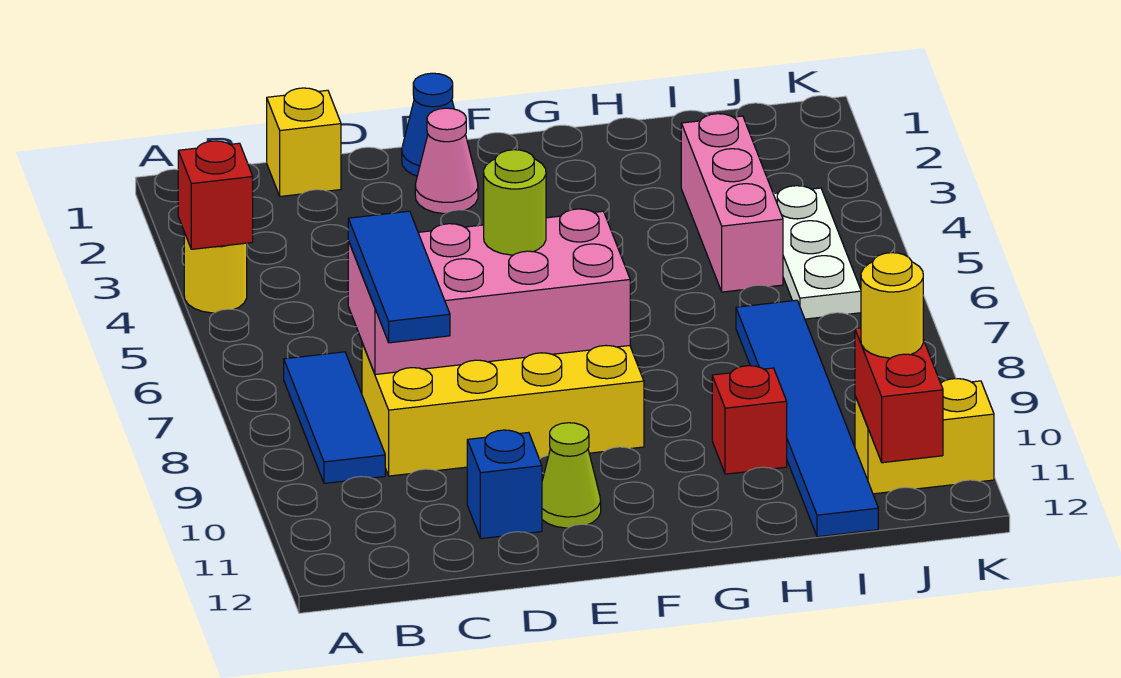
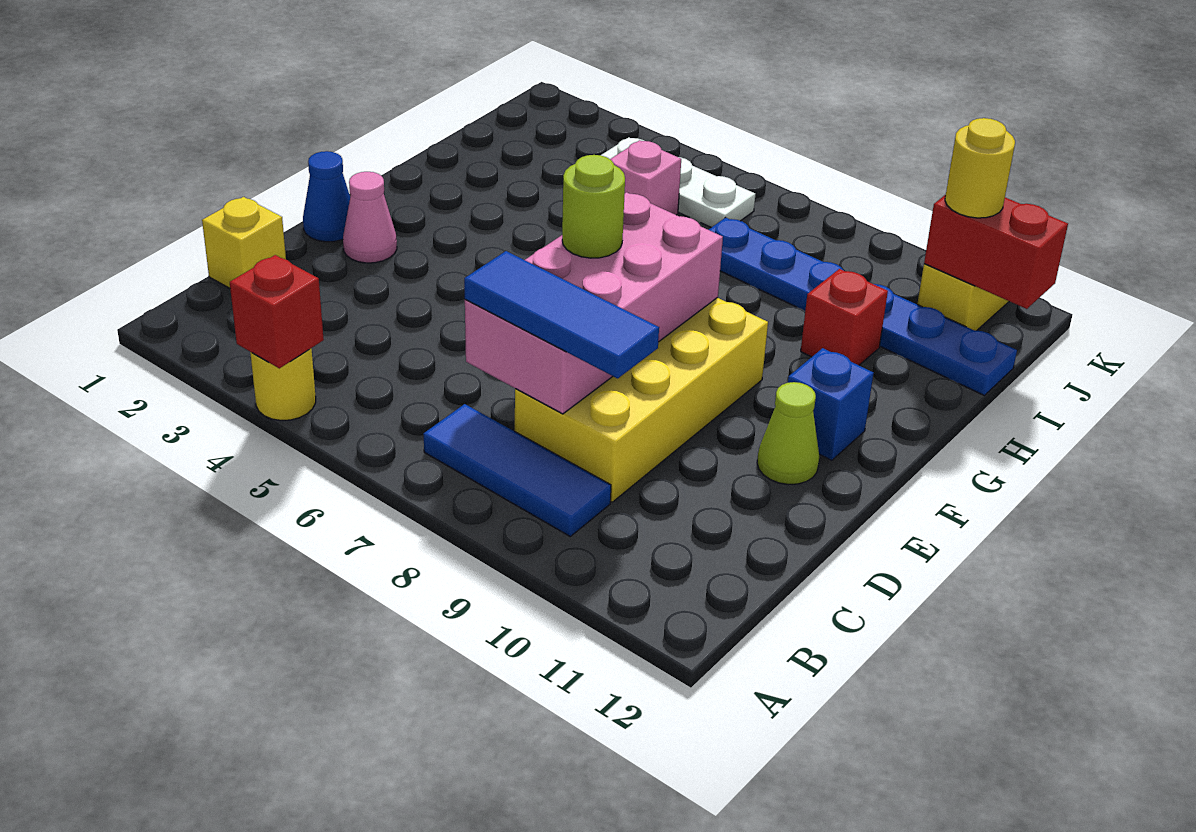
blue brick D11 level 1 -> blue brick F11 level 1
pink brick I3:I5 level 1 -> pink brick I5 level 1
blue tile I7:I12 level 1 -> blue plate I7:I12 level 1

